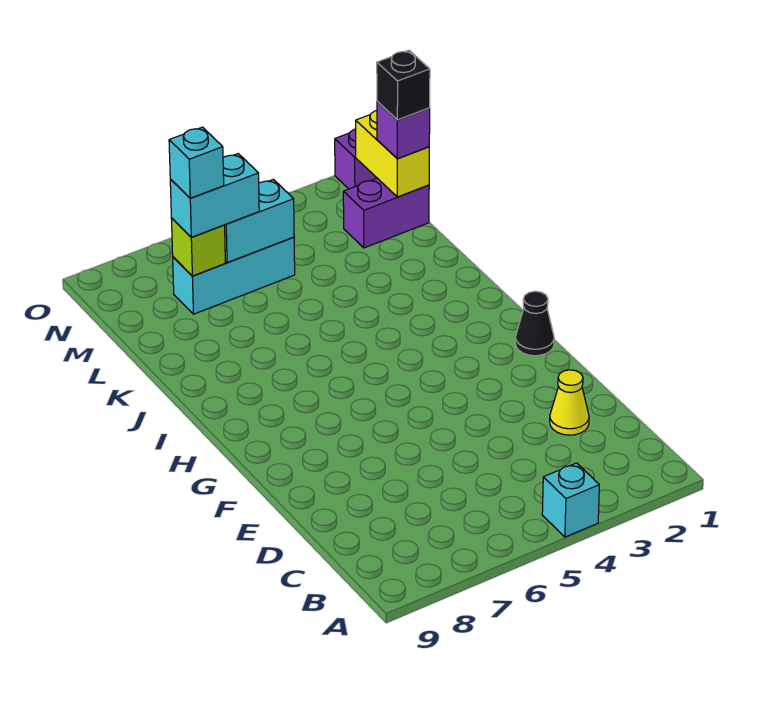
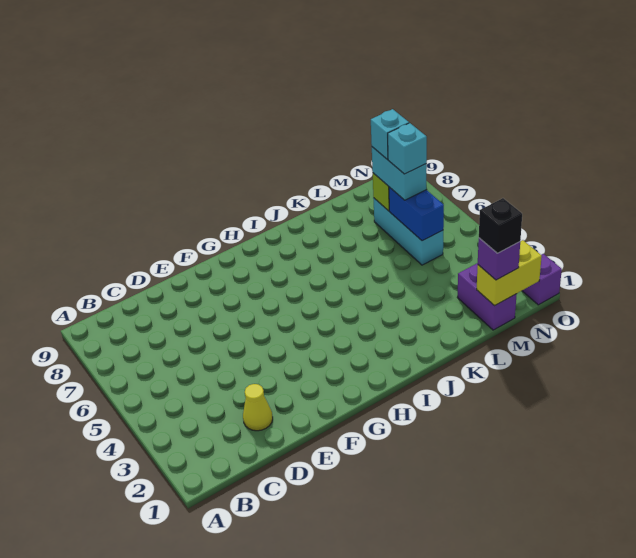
cyan brick A4 level 1 -> cyan brick M6 level 4
black cone G1 level 1 -> none
cyan brick M5:M6 level 2 -> blue brick M5:M6 level 2

